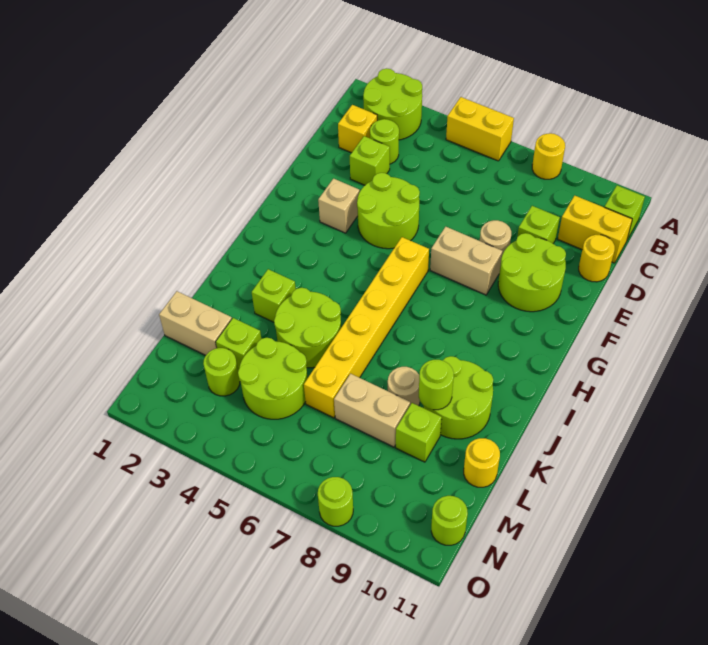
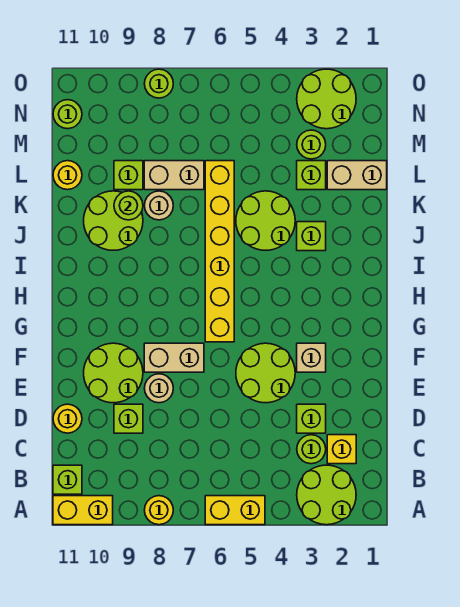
yellow brick C10:C11 level 1 -> yellow brick A10:A11 level 1
lime round brick L4:M5 level 1 -> lime round brick N2:O3 level 1

